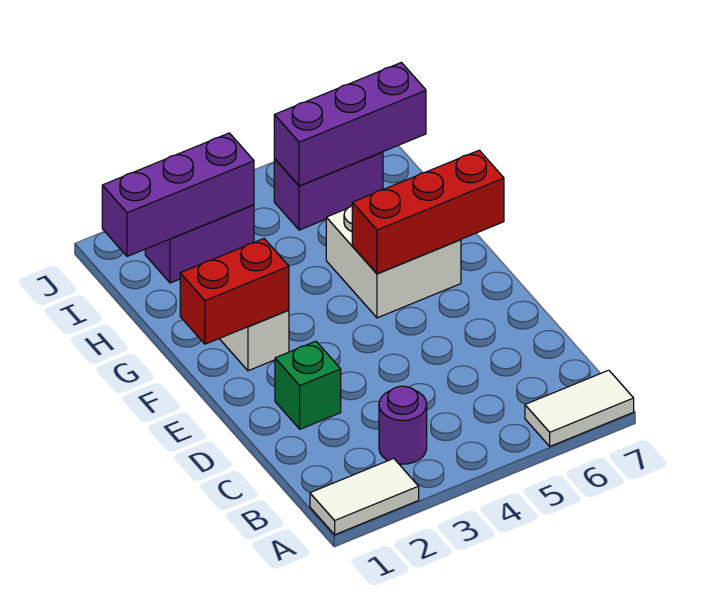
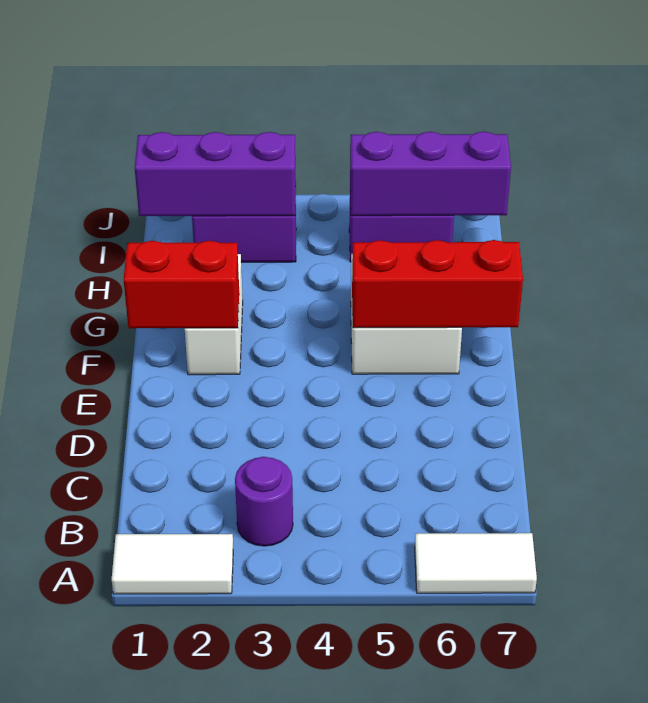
green brick D2 level 1 -> none

